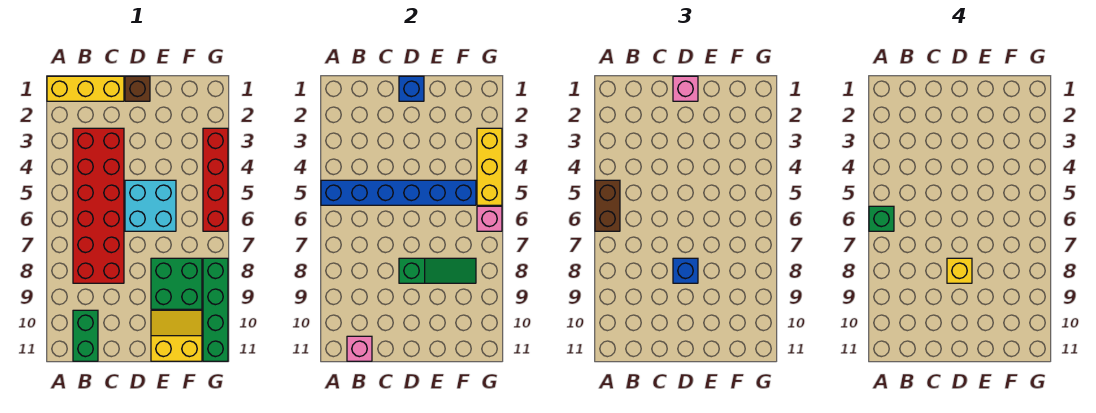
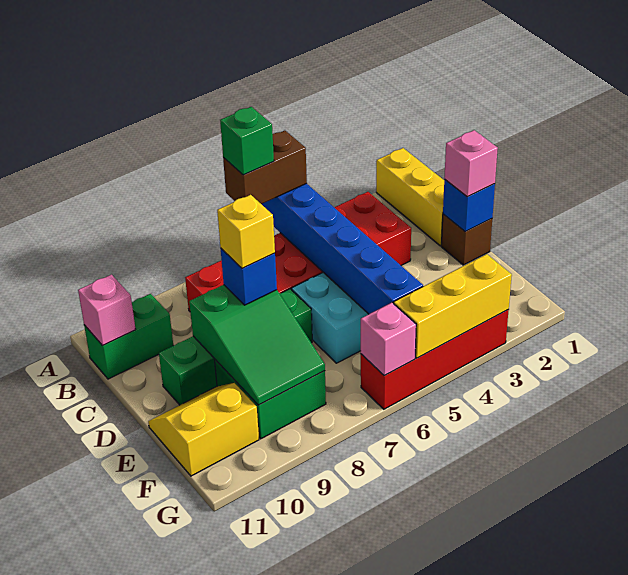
green slope D8:F8 level 2 top D -> green slope D8:F9 level 2 top D
yellow slope E10:F11 level 1 top 11 -> yellow slope E10:F11 level 1 top F
green brick G8:G11 level 1 -> green brick D7:D10 level 1

